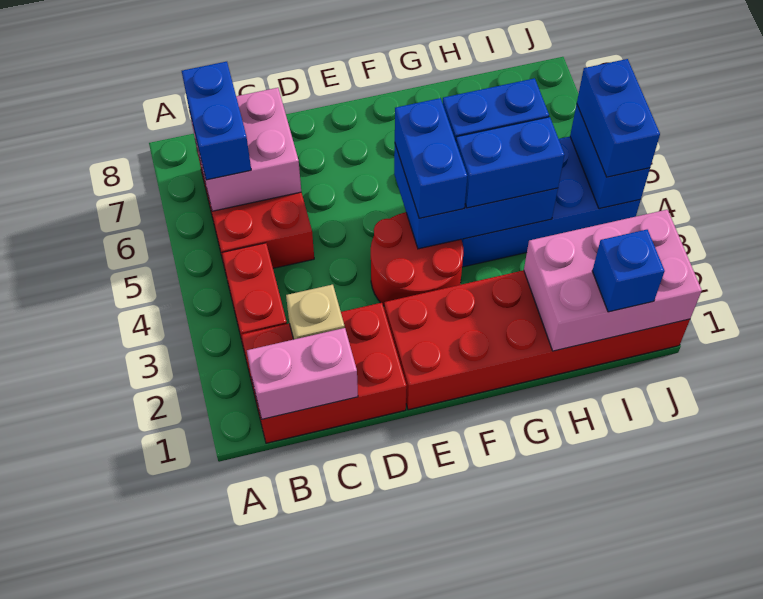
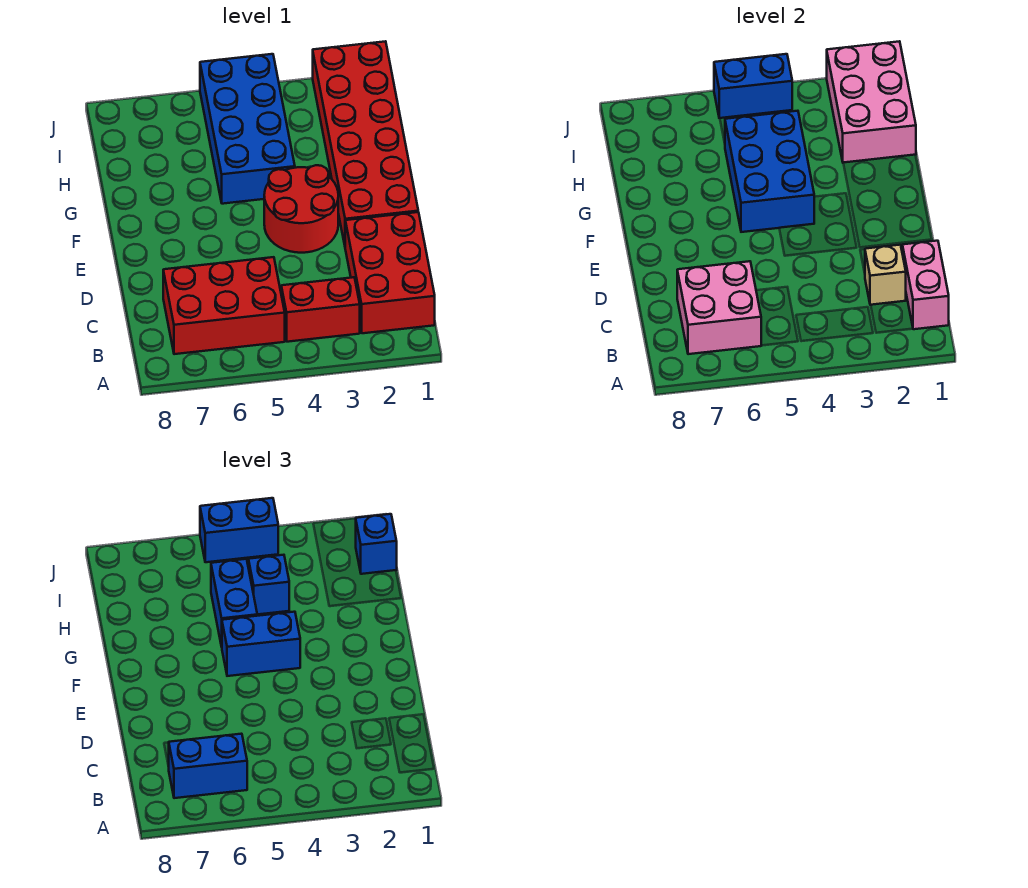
blue brick G4:H4 level 3 -> blue brick H4 level 3

